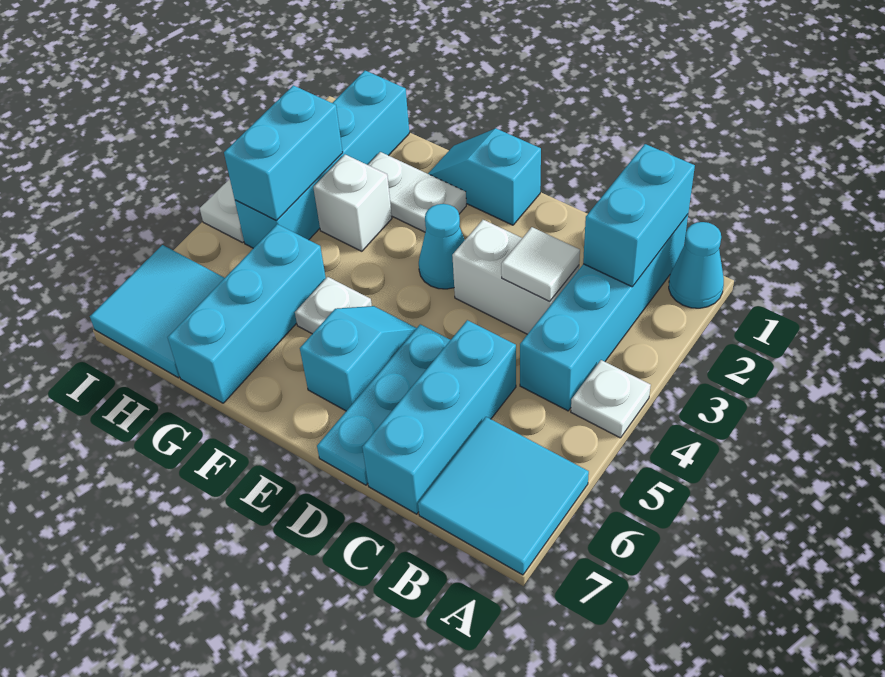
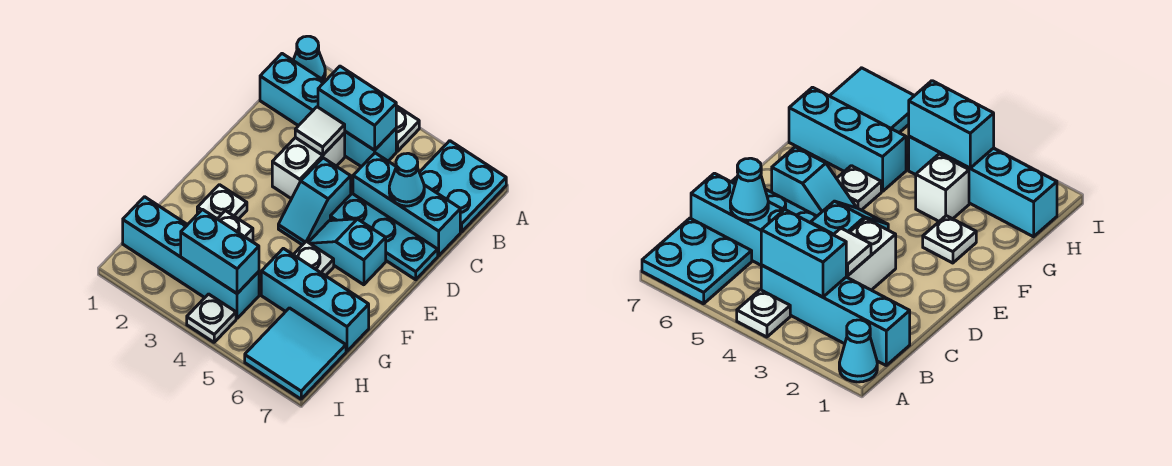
cyan tile A6:B7 level 1 -> cyan plate A6:B7 level 1
cyan brick B1:B2 level 2 -> cyan brick B3:B4 level 2
cyan slope E1:F1 level 1 top E -> cyan slope D4:E4 level 1 top D
cyan cone E3 level 1 -> cyan cone C6 level 2
white plate F2:G2 level 1 -> white plate F2 level 1

